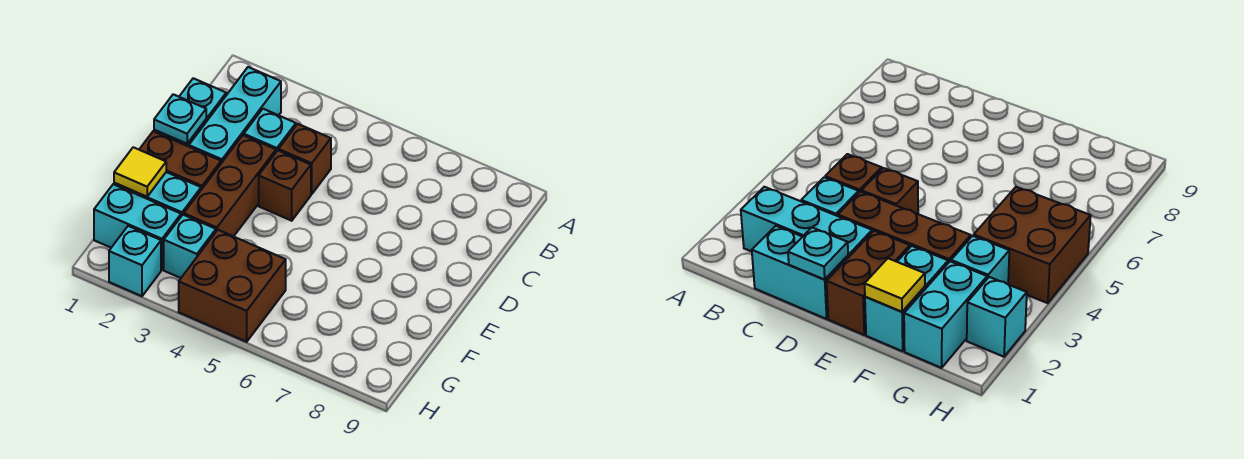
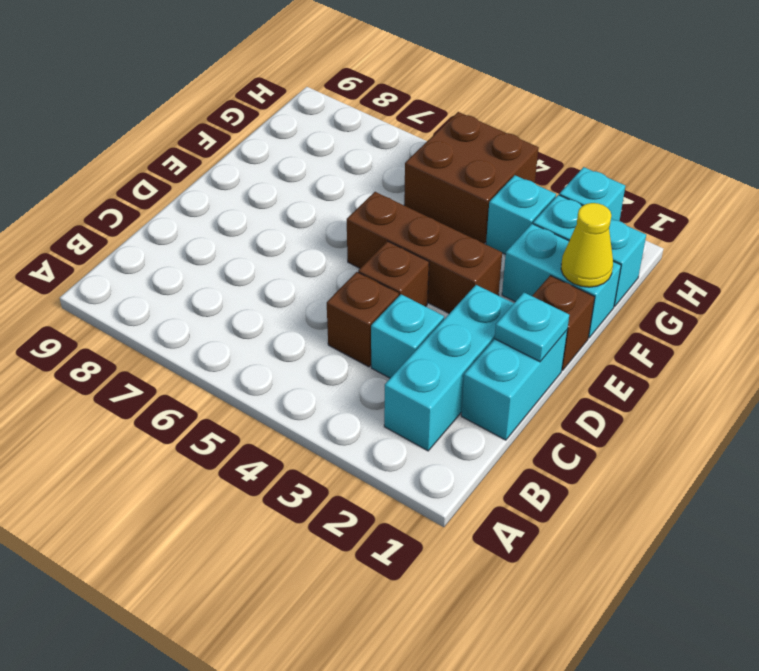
brown brick D3:F3 level 1 -> brown brick E3:E5 level 1
brown brick E1:E2 level 1 -> brown brick E1 level 1
yellow tile F1 level 2 -> yellow cone F1 level 2

